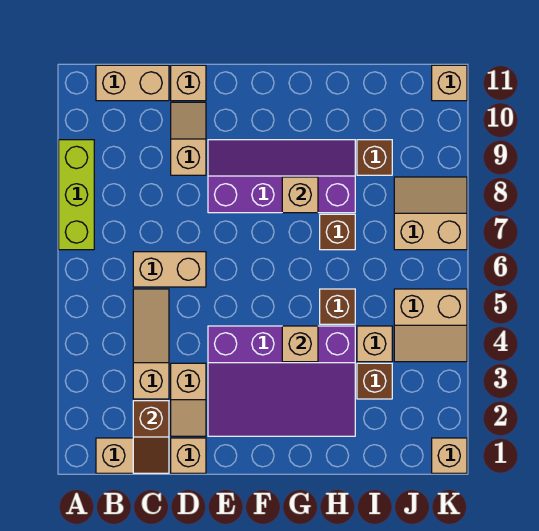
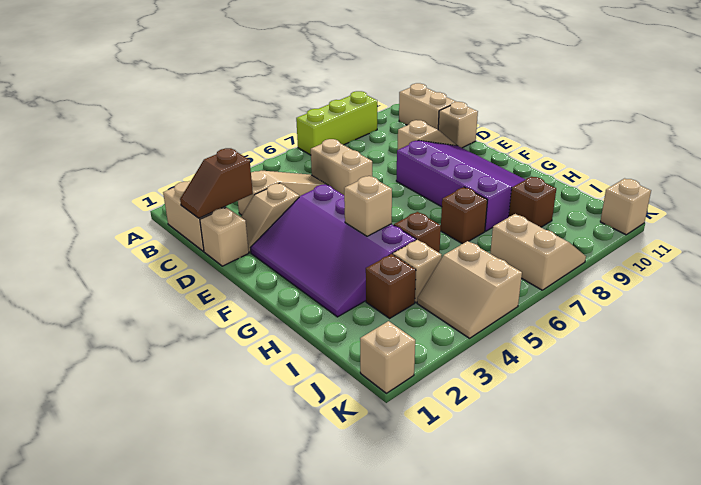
purple slope E8:H9 level 1 top 8 -> purple slope E8:H10 level 1 top 8
tan brick G8 level 2 -> none

